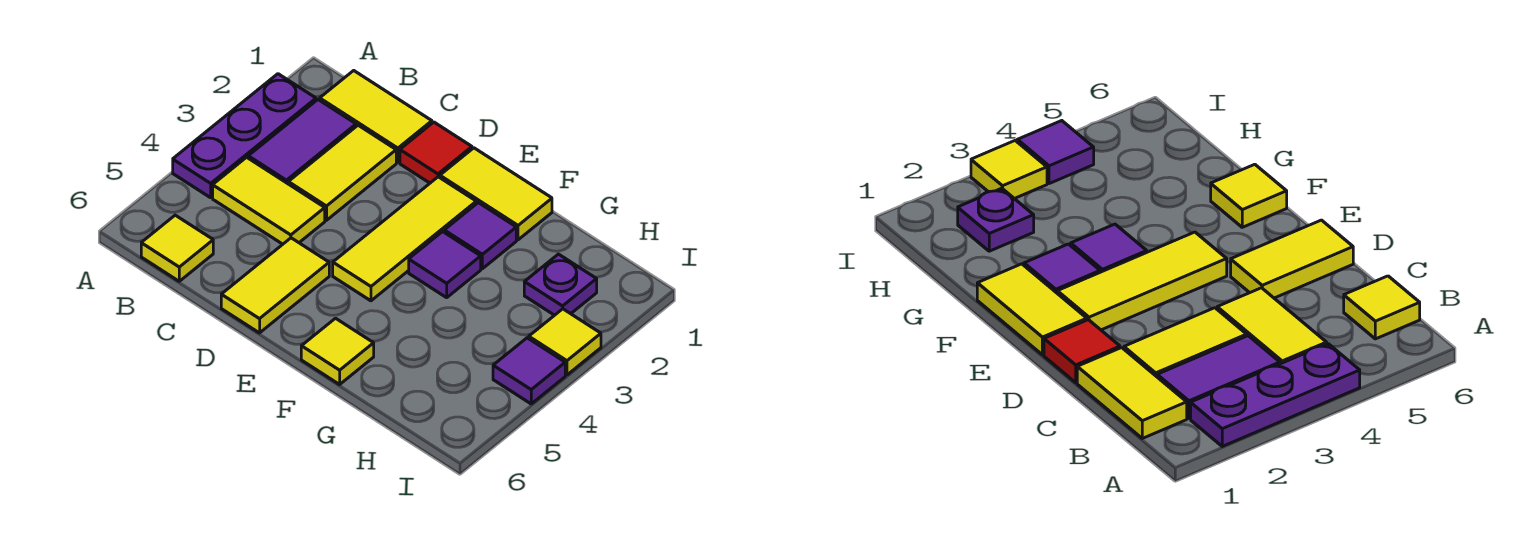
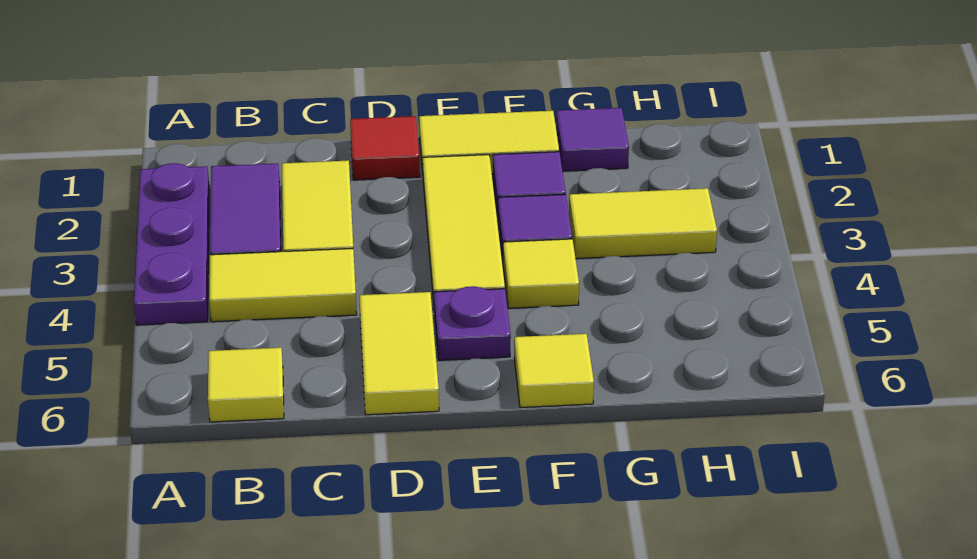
yellow tile B1:C1 level 1 -> yellow tile G3:H3 level 1
purple plate H2 level 1 -> purple plate E5 level 1
yellow tile I3 level 1 -> yellow tile F4 level 1
purple tile I4 level 1 -> purple tile G1 level 1

